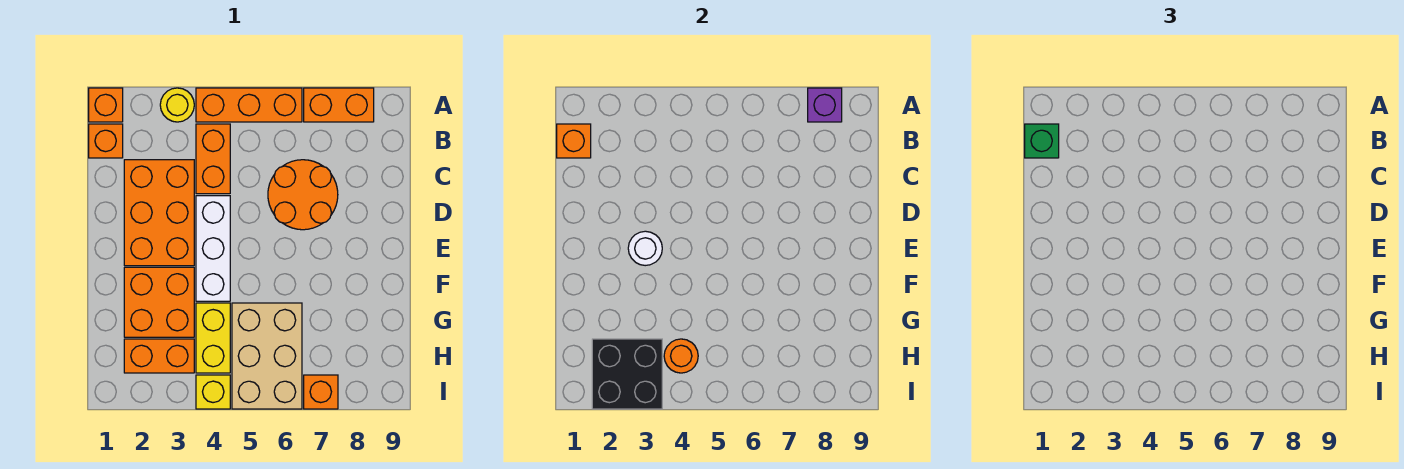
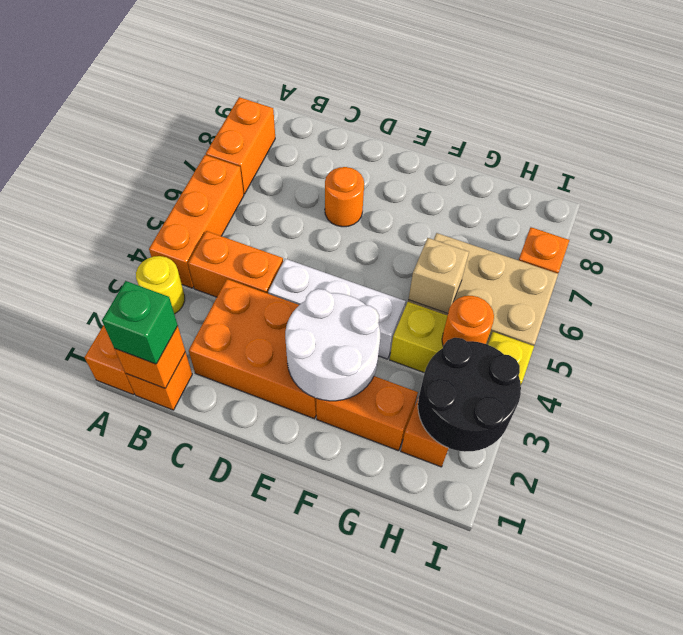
purple brick A8 level 2 -> none
orange round brick C6:D7 level 1 -> orange round brick D7 level 1
white round brick E3 level 2 -> white round brick E2:F3 level 2
orange brick F2:G3 level 1 -> orange brick F2:G2 level 1
none -> tan brick G5 level 2
black brick H2:I3 level 2 -> black round brick H2:I3 level 2

